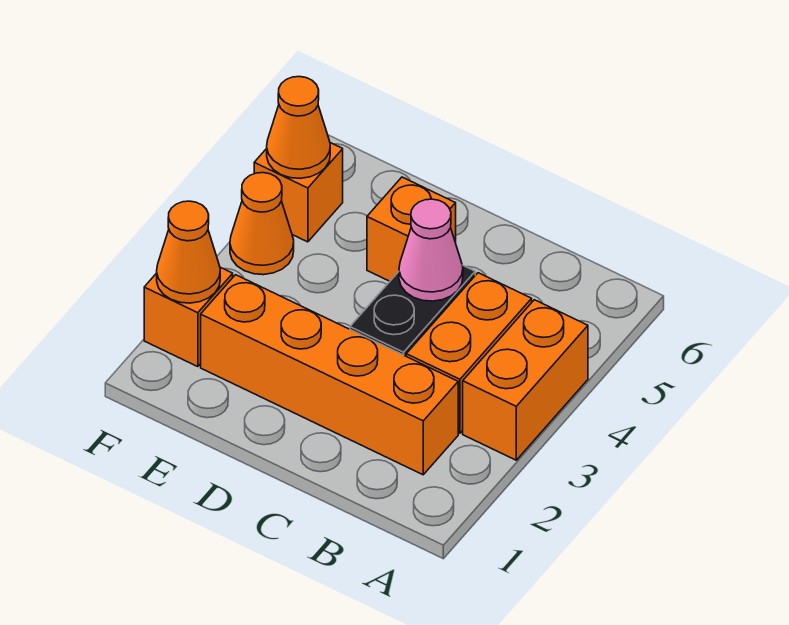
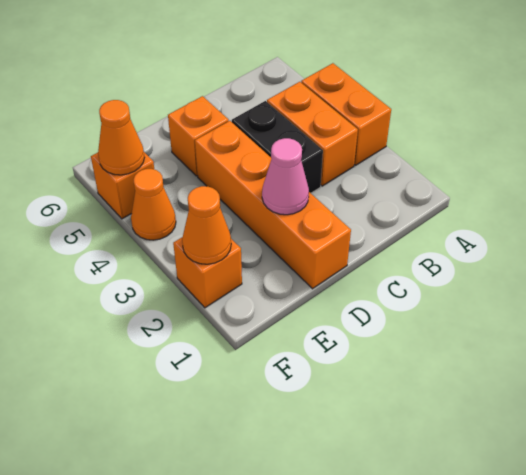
orange brick B2:E2 level 1 -> orange brick D1:D4 level 1
pink cone C4 level 2 -> pink cone D2 level 2

